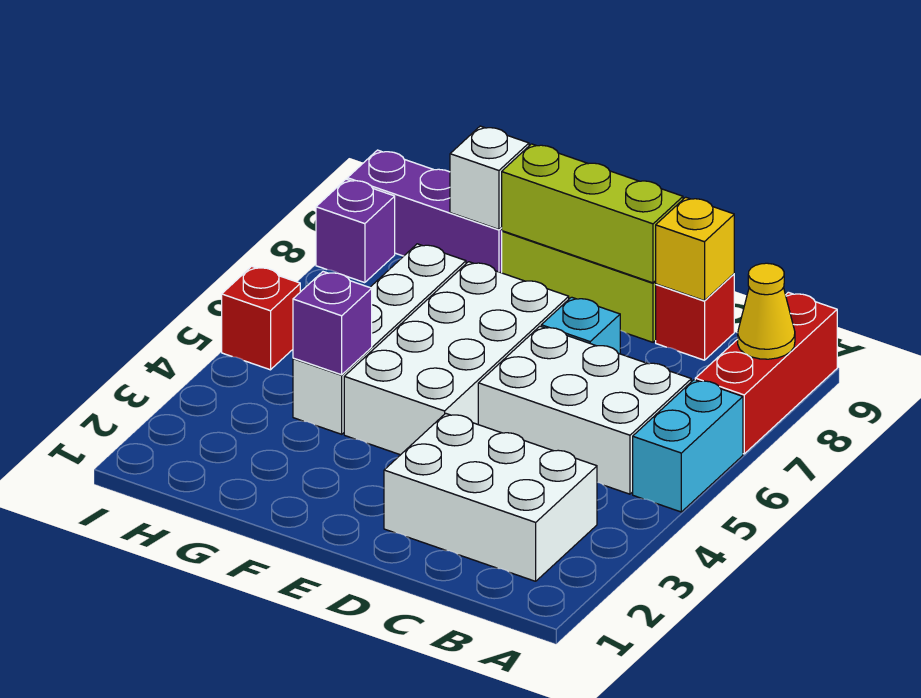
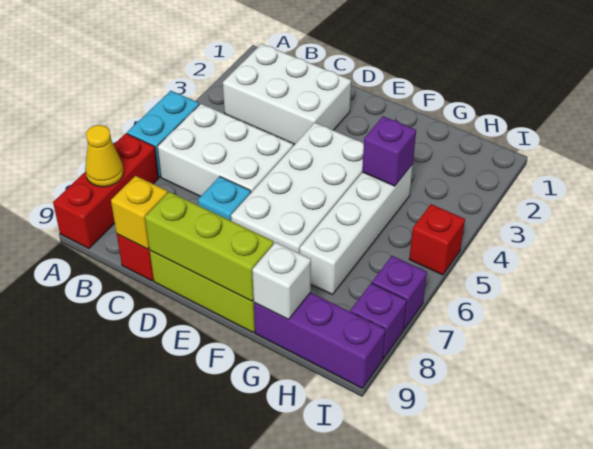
none -> purple brick I7 level 1

